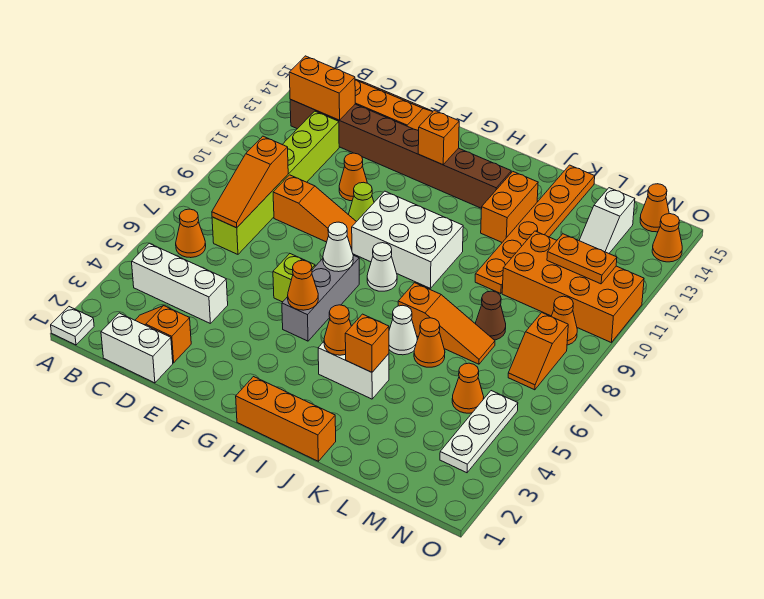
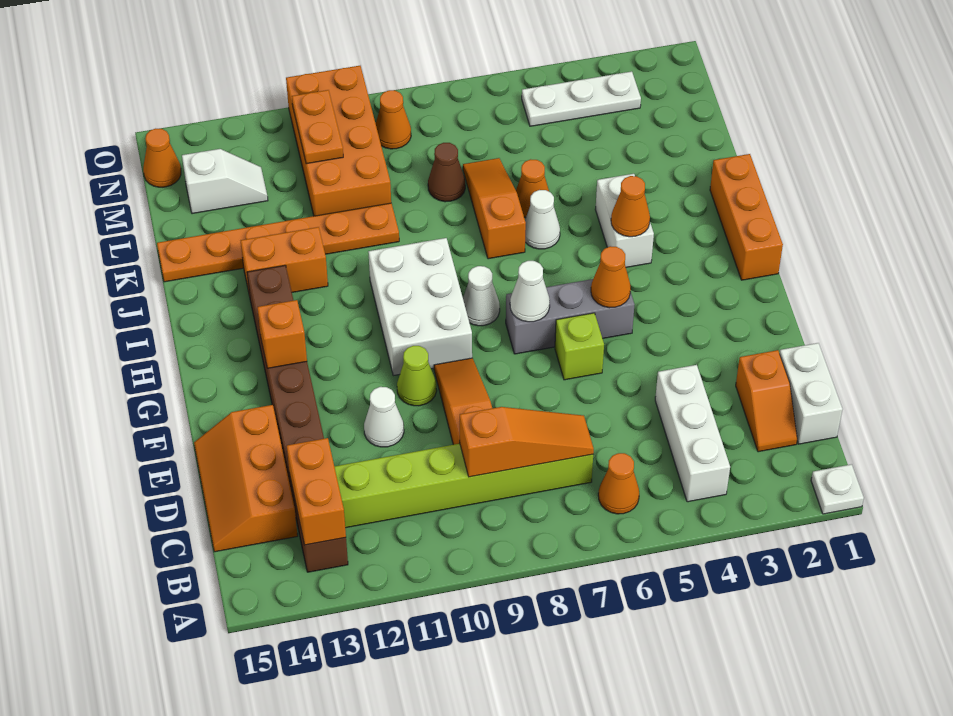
orange cone E11 level 1 -> white cone E11 level 1
orange brick J4 level 2 -> none
orange cone M5 level 1 -> none
orange slope N7:N8 level 1 top 8 -> none
orange cone O14 level 1 -> none

